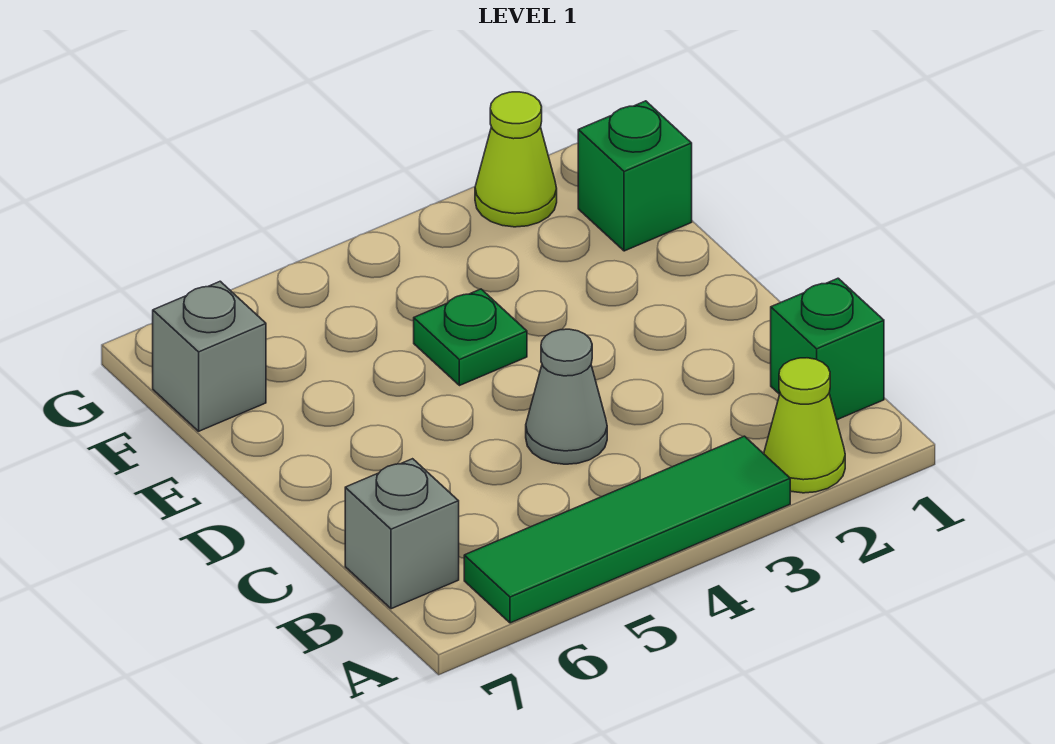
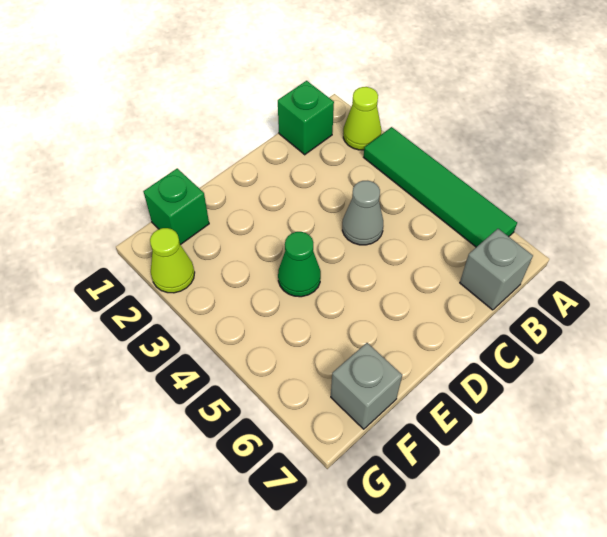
green plate E4 level 1 -> green cone E4 level 1

